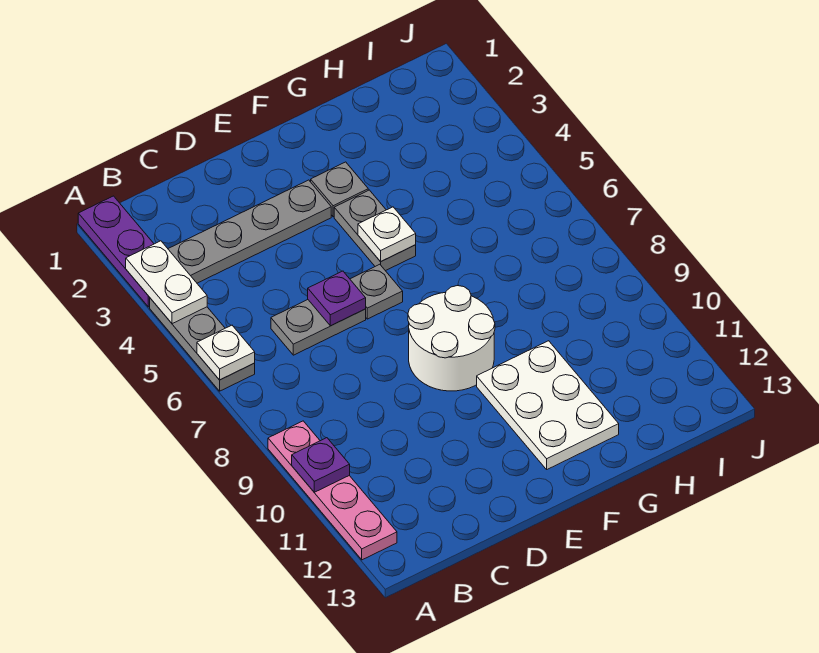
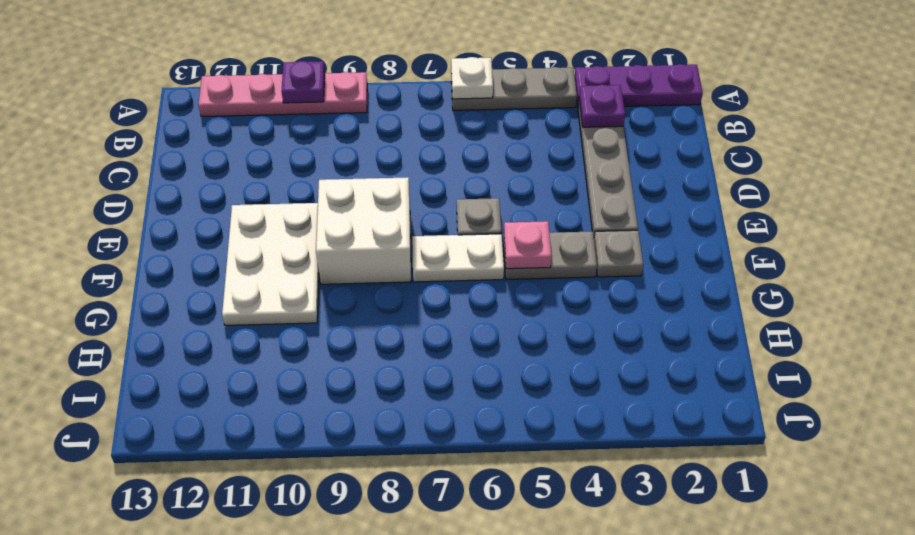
white plate A3:A4 level 2 -> white plate F6:F7 level 1
grey plate C6:D6 level 1 -> none
purple plate D6 level 2 -> purple plate B3 level 2
white round brick E8:F9 level 1 -> white brick E8:F9 level 1
white plate F5 level 2 -> pink plate F5 level 2
white plate F10:G12 level 1 -> white plate E10:G11 level 1

